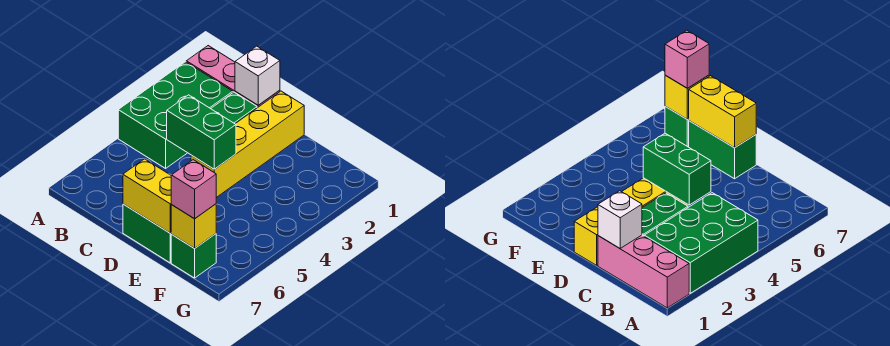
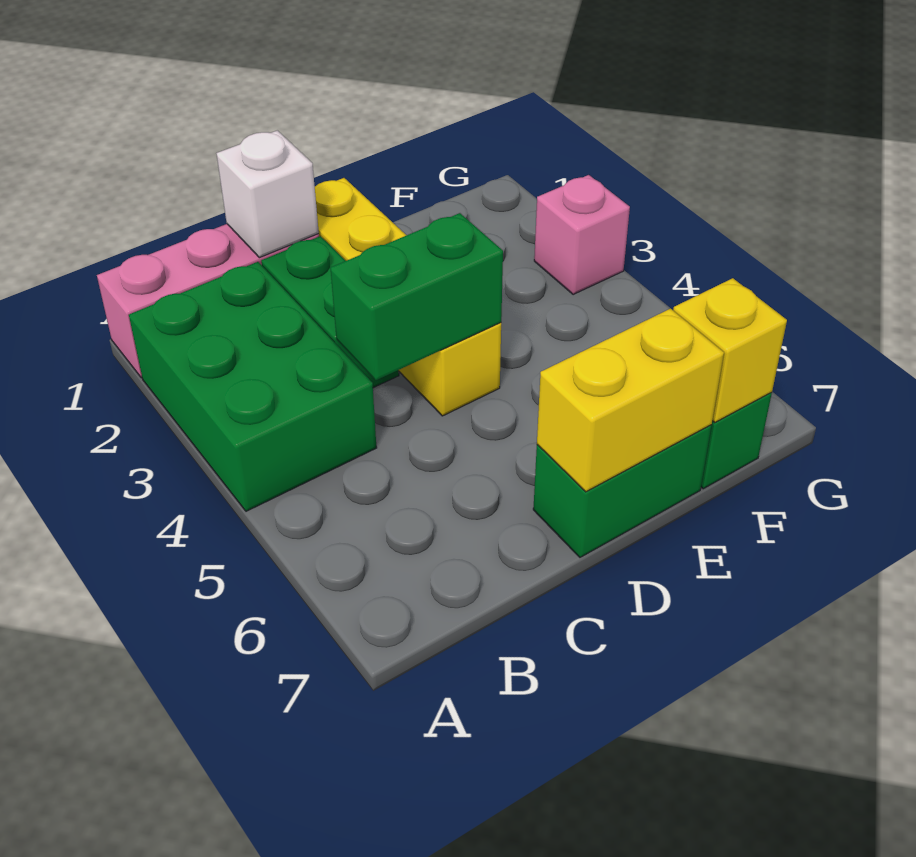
pink brick F7 level 3 -> pink brick G3 level 1

